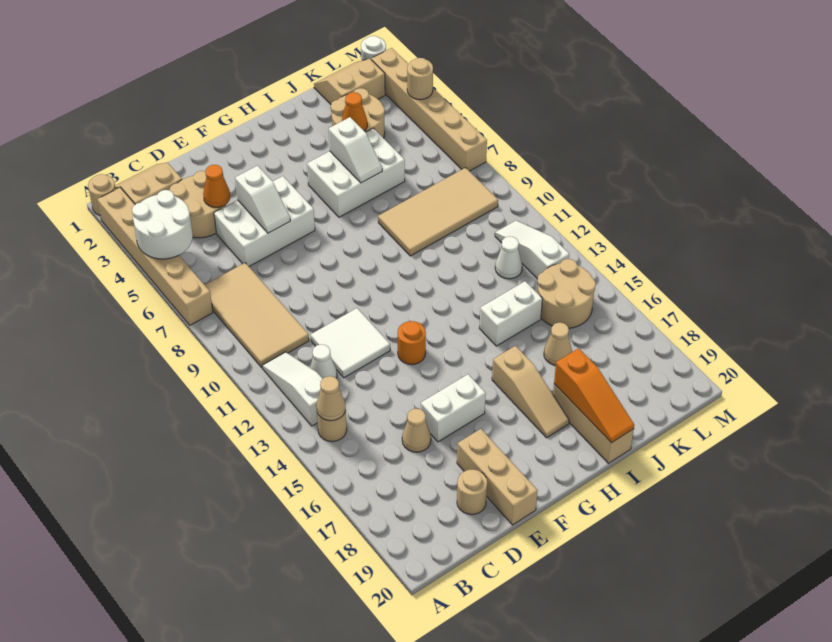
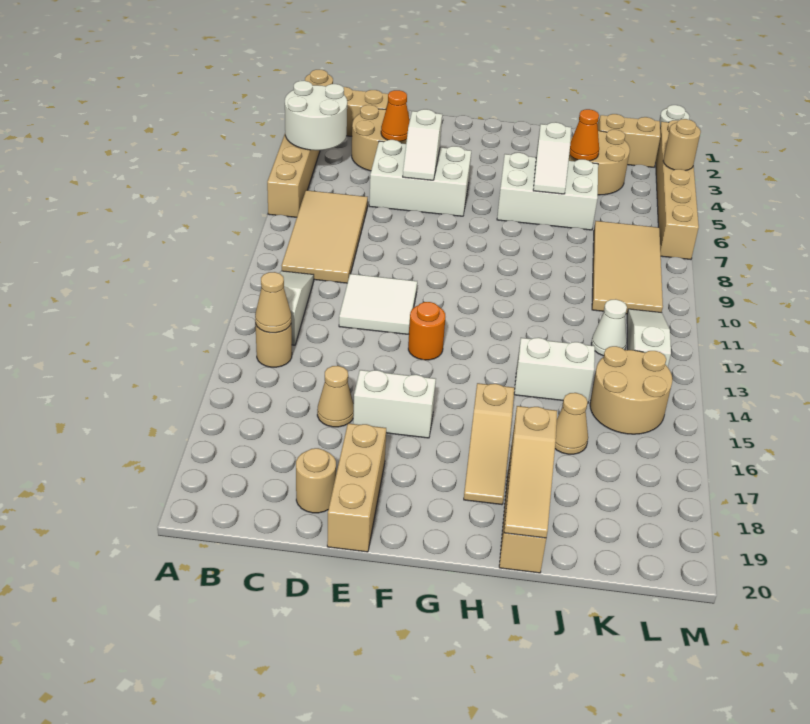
white cone C12 level 1 -> none
tan tile I8:L9 level 1 -> tan tile K7:L10 level 1
orange slope I18:I20 level 2 top 18 -> tan slope I18:I20 level 2 top 18

